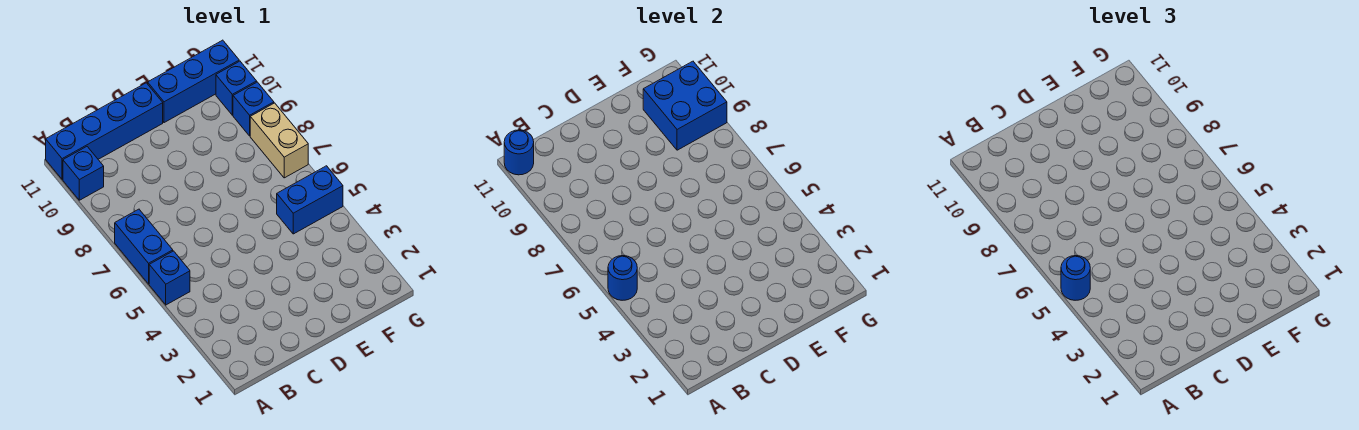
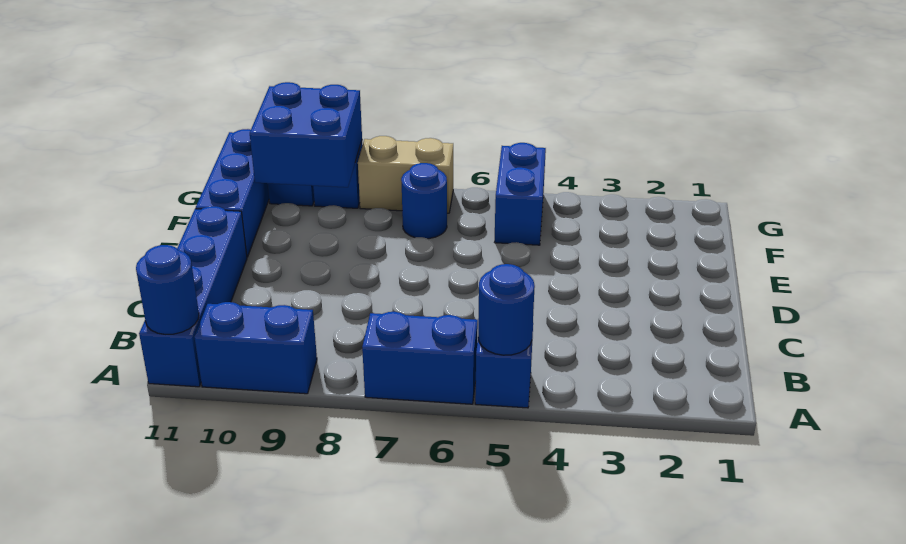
blue round brick A5 level 3 -> blue round brick F7 level 1
blue brick A10 level 1 -> blue brick A9:A10 level 1

